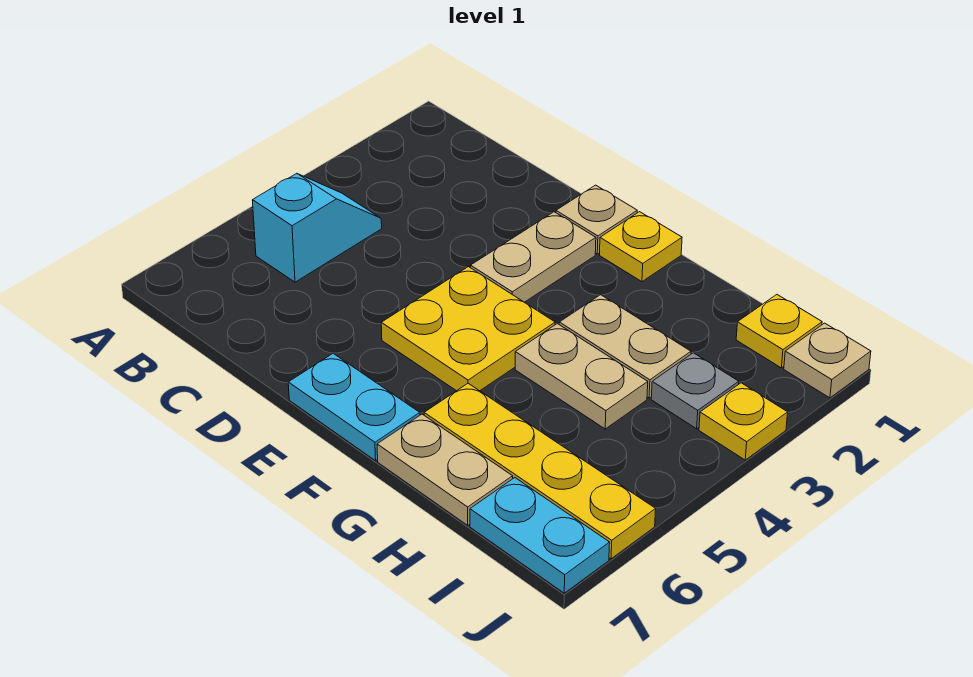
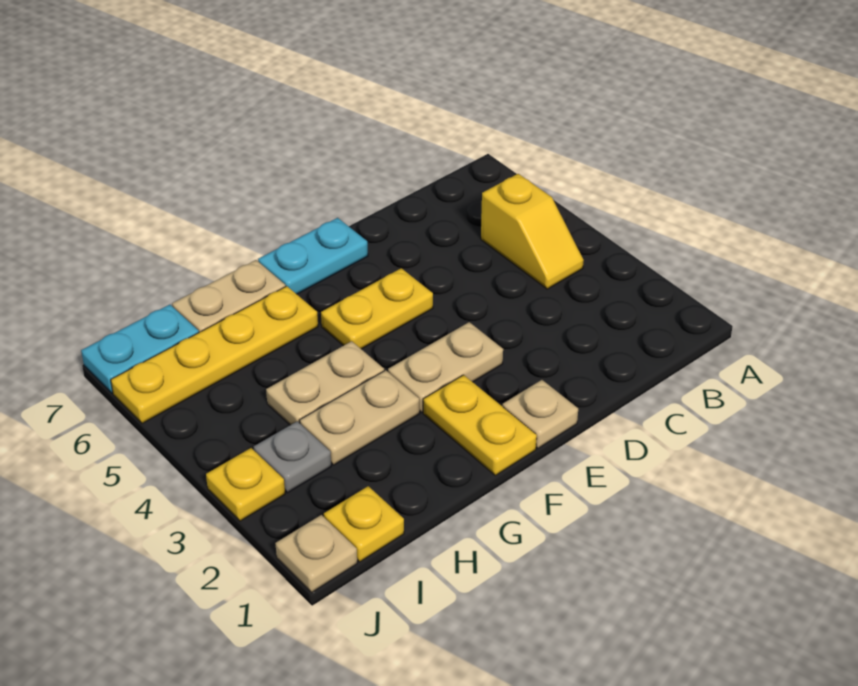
cyan slope B4:B5 level 1 top 5 -> yellow slope B4:B5 level 1 top 5
tan plate E2:E3 level 1 -> tan plate E3:F3 level 1
yellow plate E4:F5 level 1 -> yellow plate E5:F5 level 1
yellow plate F1 level 1 -> yellow plate F1:F2 level 1

